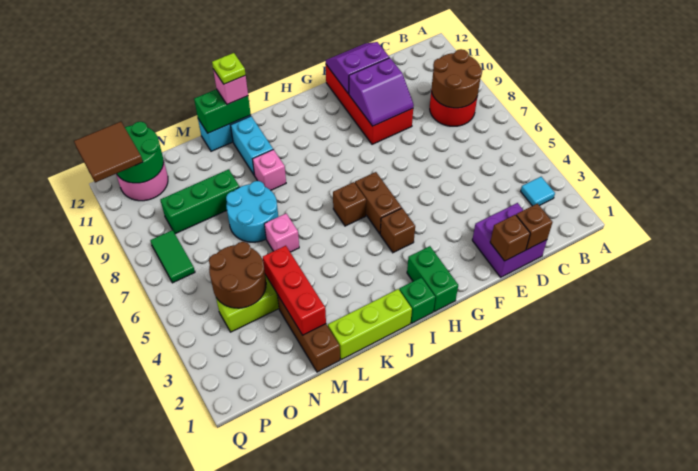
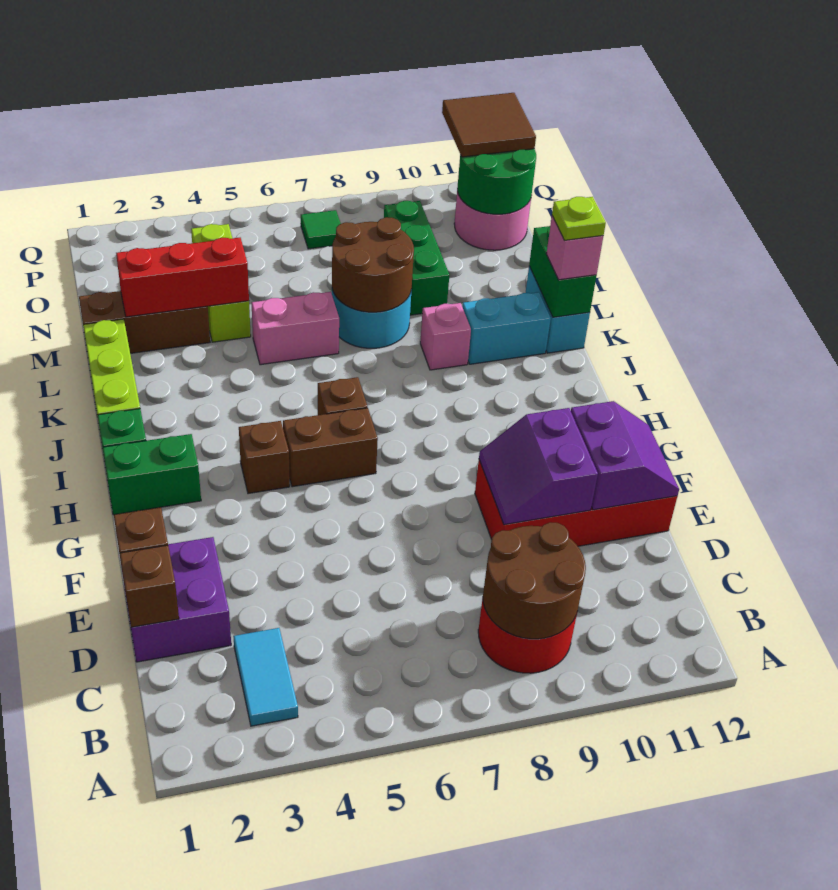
cyan tile B3 level 1 -> cyan tile B3:C3 level 1
pink brick L6 level 1 -> pink brick L5:L6 level 1
brown round brick N4:O5 level 2 -> brown round brick L7:M8 level 2
green tile P7:P8 level 1 -> green tile P7 level 1

